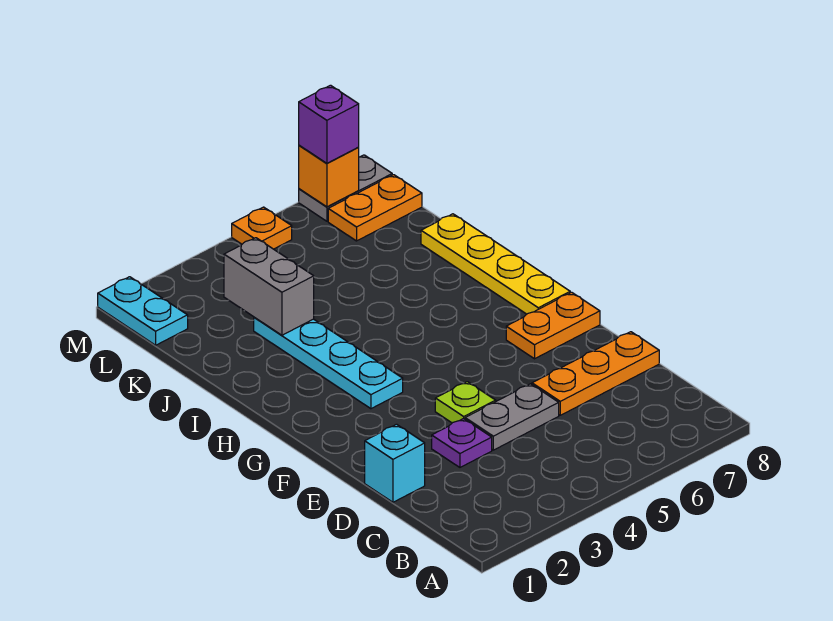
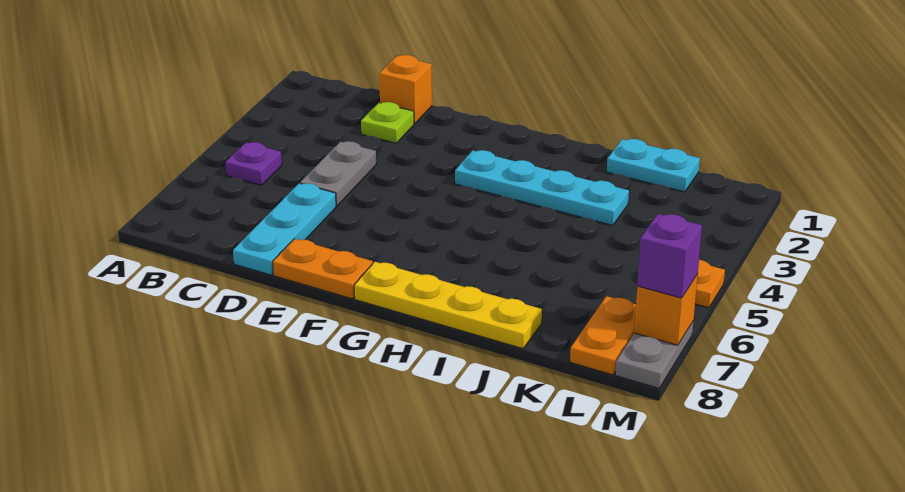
cyan brick D1 level 1 -> orange brick D1 level 1
purple plate D3 level 1 -> purple plate B5 level 1
orange plate D6:D8 level 1 -> cyan plate D6:D8 level 1
lime plate E4 level 1 -> lime plate D2 level 1
orange plate F7:F8 level 1 -> orange plate E8:F8 level 1
grey brick J3:K3 level 2 -> none
cyan plate L1:M1 level 1 -> cyan plate J1:K1 level 1

